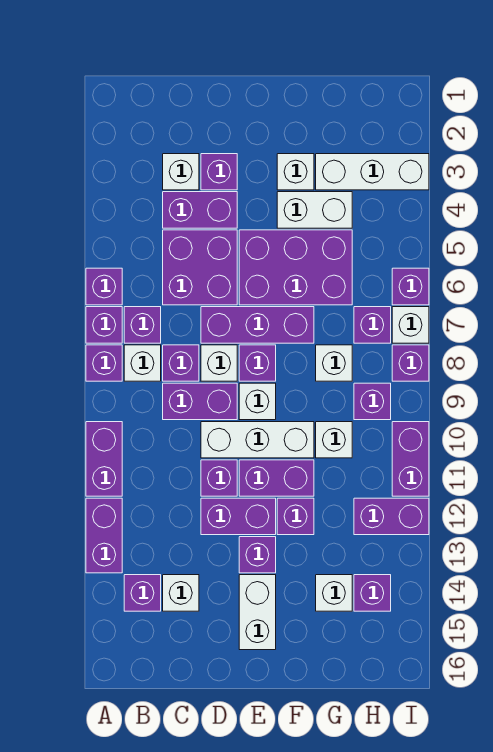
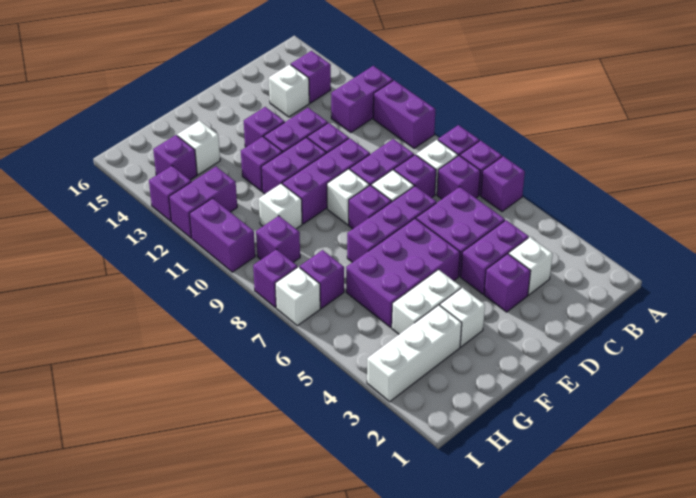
purple brick A12:A13 level 1 -> purple brick A12:B12 level 1
white brick D10:F10 level 1 -> purple brick D10:F10 level 1
white brick E14:E15 level 1 -> none
white brick G8 level 1 -> none
purple brick I6 level 1 -> purple brick I13 level 1

